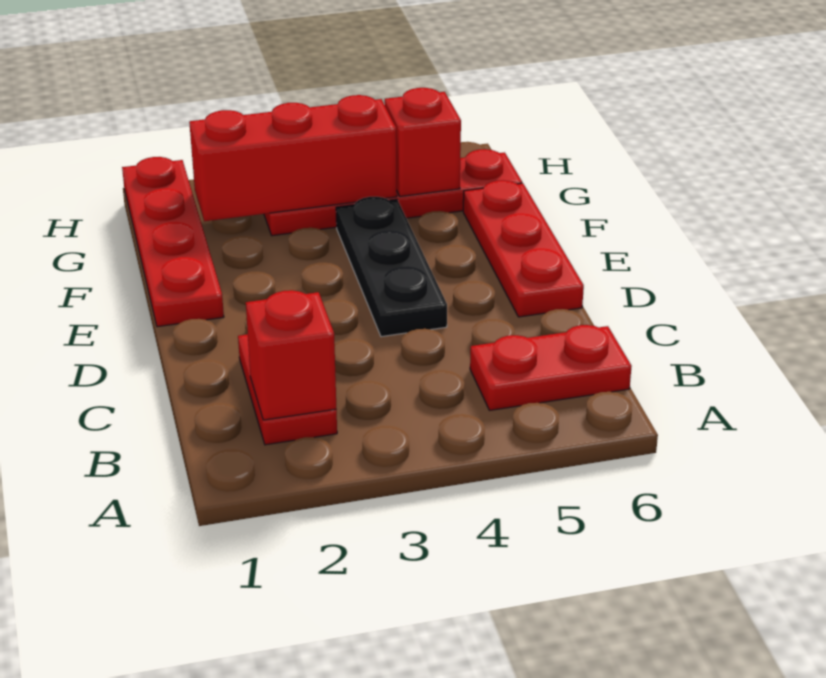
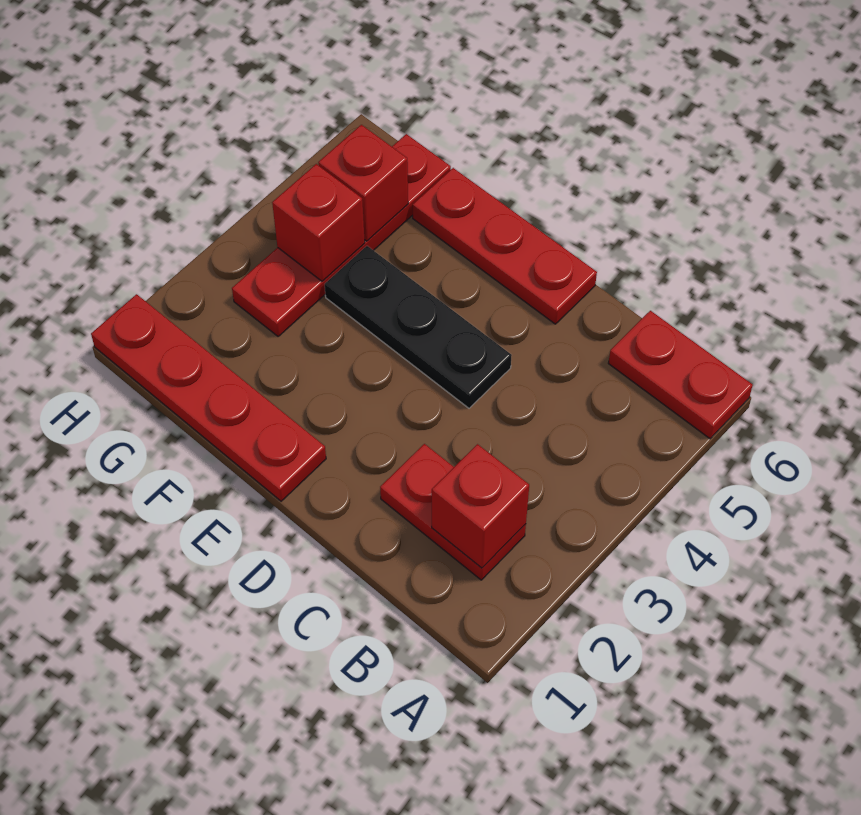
red plate B5:B6 level 1 -> red plate A6:B6 level 1
red brick G2:G4 level 2 -> red brick G4 level 2

